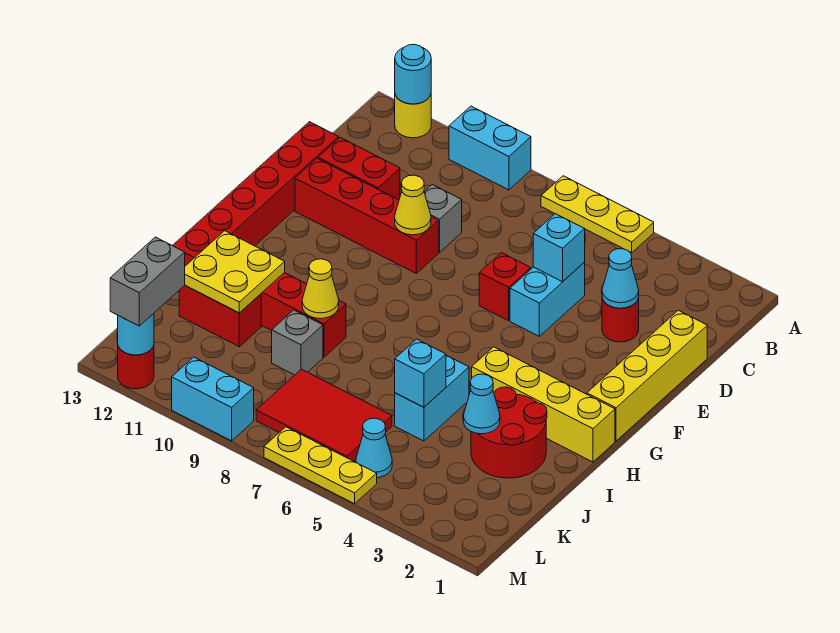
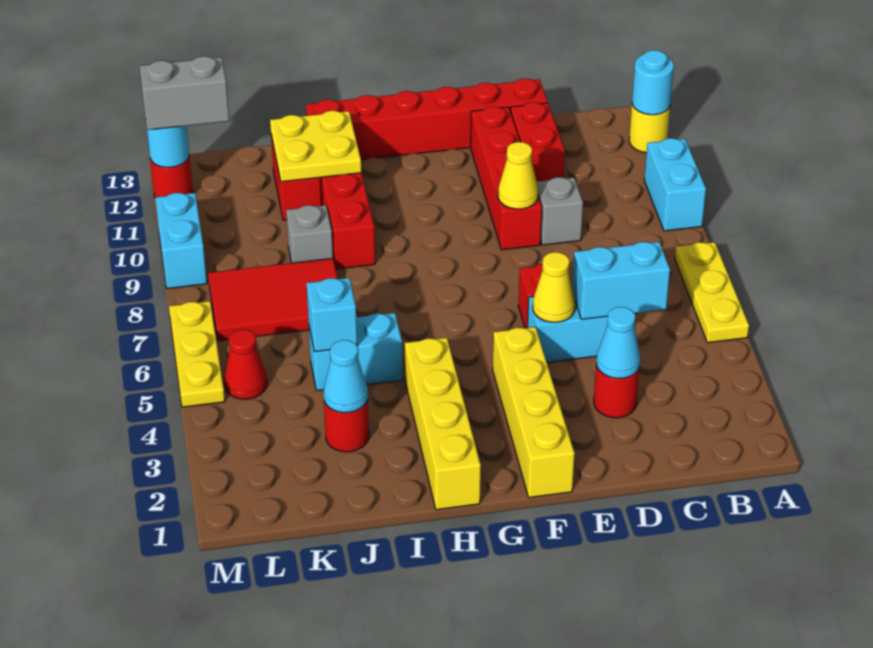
yellow brick D1:G1 level 1 -> yellow brick F1:F4 level 1
cyan brick D5 level 2 -> cyan brick C5:D5 level 2
red round brick I2:J3 level 1 -> red round brick J3 level 1
yellow cone I9 level 2 -> yellow cone E5 level 2
red tile K6:L8 level 1 -> red tile J7:L8 level 1
cyan cone L5 level 1 -> red cone L5 level 1

